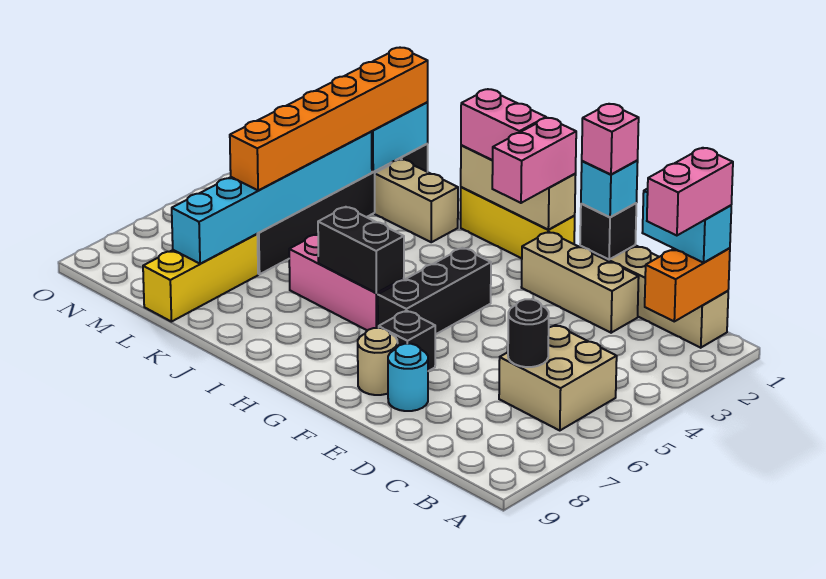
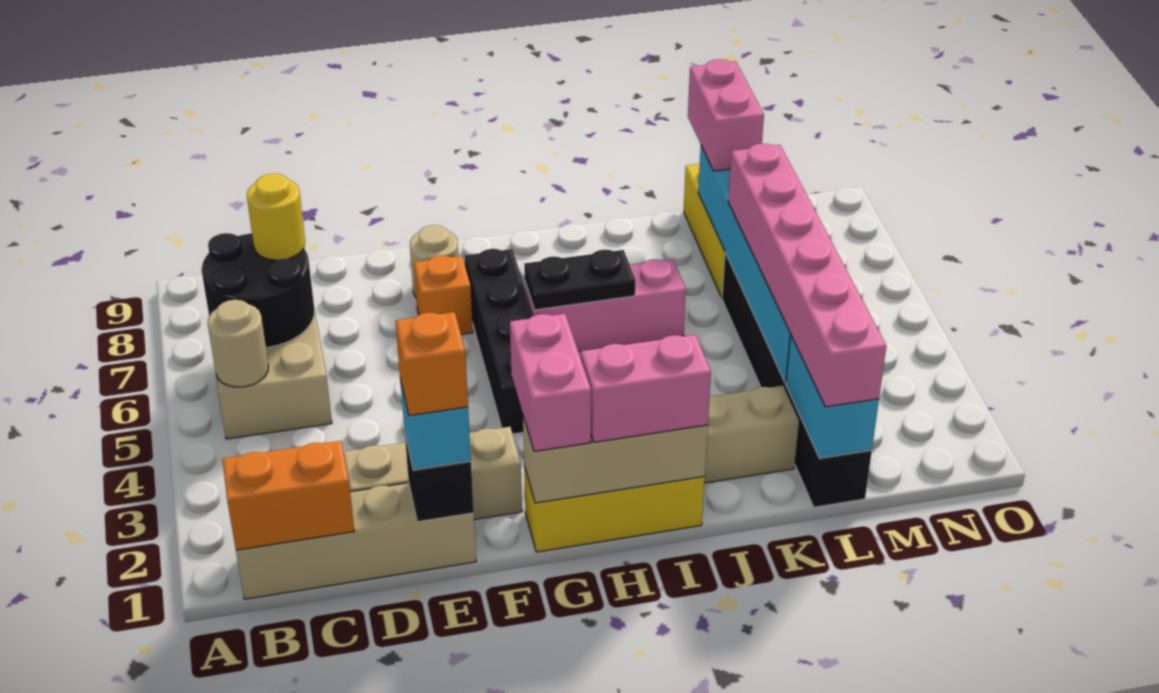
orange brick B1:B2 level 2 -> orange brick B1:C1 level 2
cyan brick B1:C1 level 3 -> none
pink brick B1:B2 level 4 -> pink brick L8:L9 level 3
none -> tan round brick B5 level 2
black round brick C6 level 2 -> black round brick B6:C7 level 2
none -> yellow round brick C7 level 3
pink brick E1 level 4 -> orange brick E1 level 4
cyan round brick E8 level 1 -> none
black brick F7 level 1 -> orange brick F7 level 1
black brick G4:G6 level 1 -> black brick G4:G7 level 1
black brick H6:I6 level 2 -> black plate H6:I6 level 2
orange brick L1:L6 level 3 -> pink brick L1:L6 level 3

